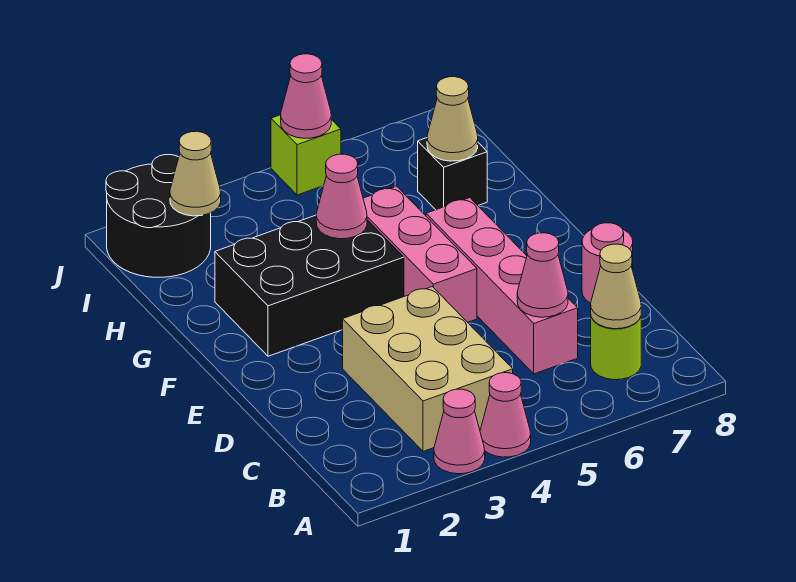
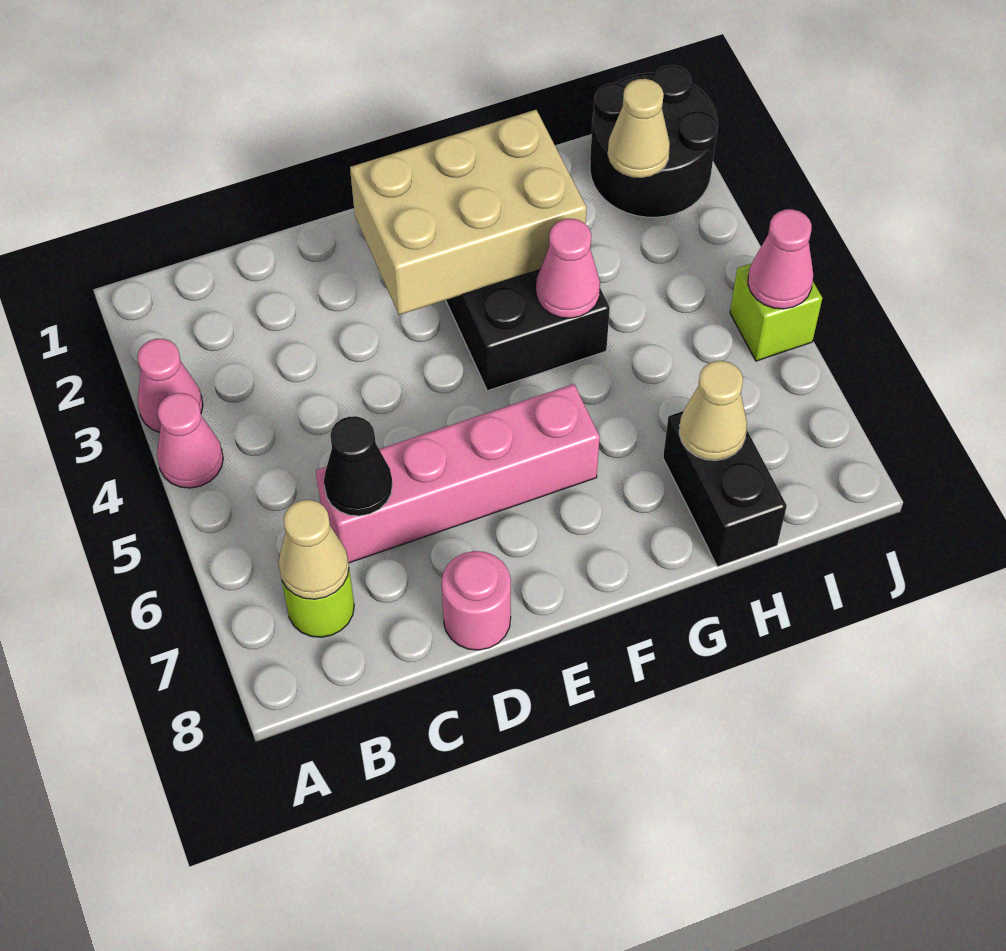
tan brick B3:D4 level 1 -> tan brick E2:G3 level 2
pink cone C6 level 2 -> black cone C6 level 2
pink brick E5:G5 level 1 -> none
black brick H7 level 1 -> black brick H7:H8 level 1

